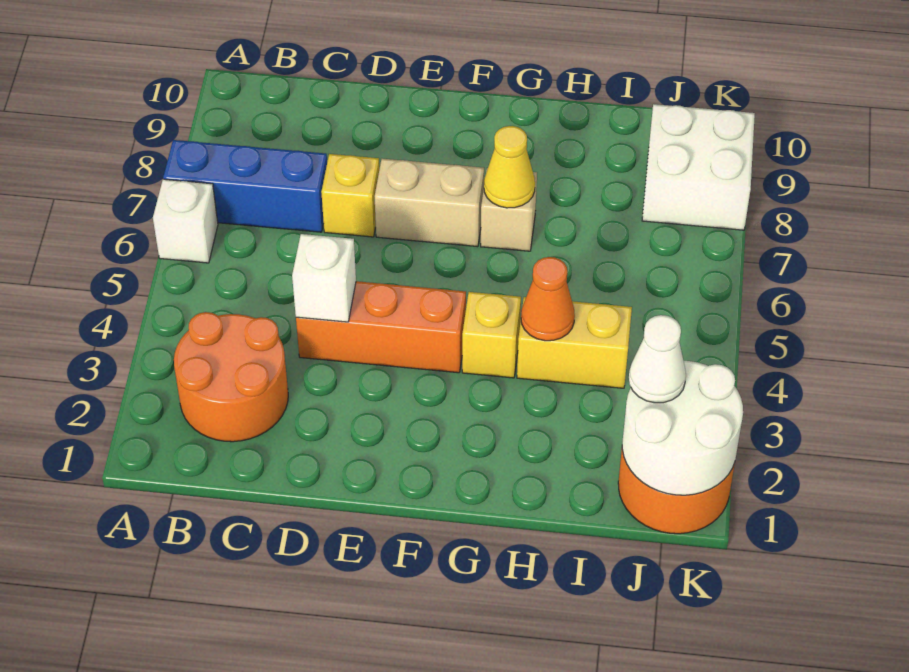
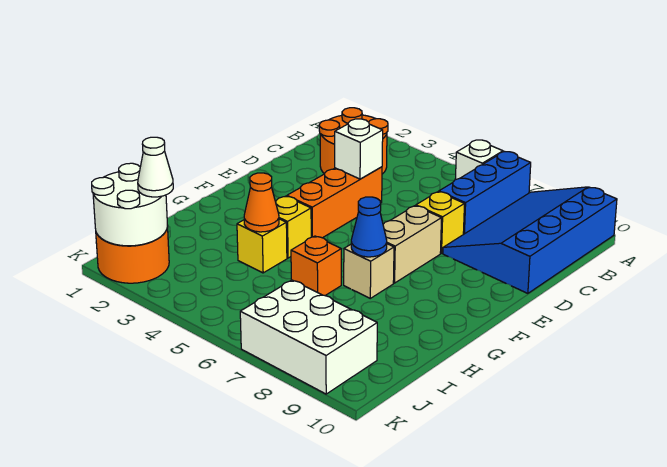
none -> blue slope A8:D10 level 1 top 10
yellow cone G7 level 2 -> blue cone G7 level 2
yellow brick H4:I4 level 1 -> yellow brick H4 level 1
none -> orange brick H6 level 1
white brick J8:K9 level 1 -> white brick J7:K9 level 1

